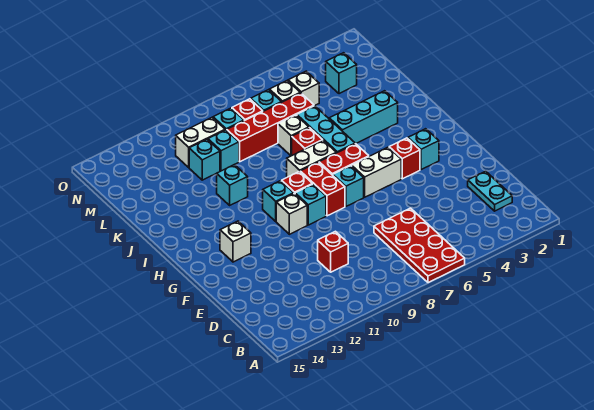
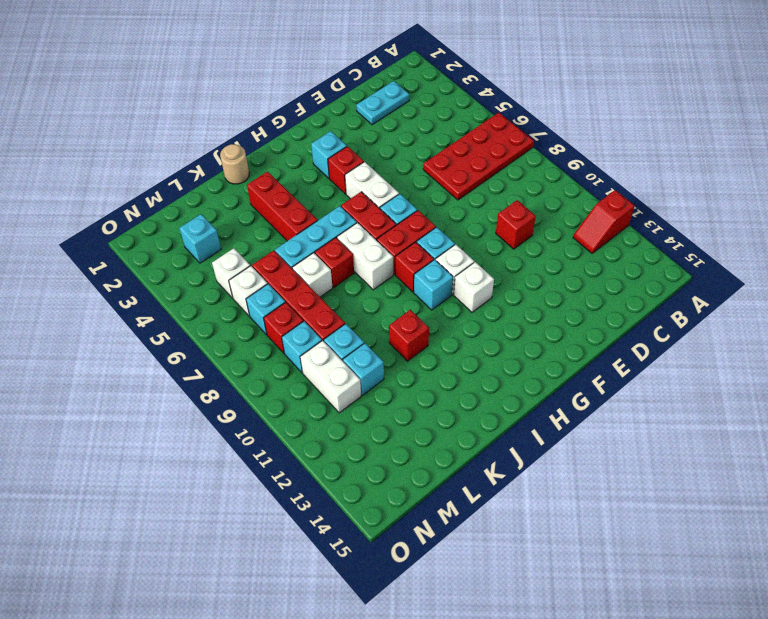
none -> red slope A12:B12 level 1 top A
white brick G13 level 1 -> white brick G11 level 1
none -> tan round brick J1 level 1
cyan brick J3:J5 level 1 -> red brick J3:J5 level 1
cyan brick J11 level 1 -> red brick J11 level 1

